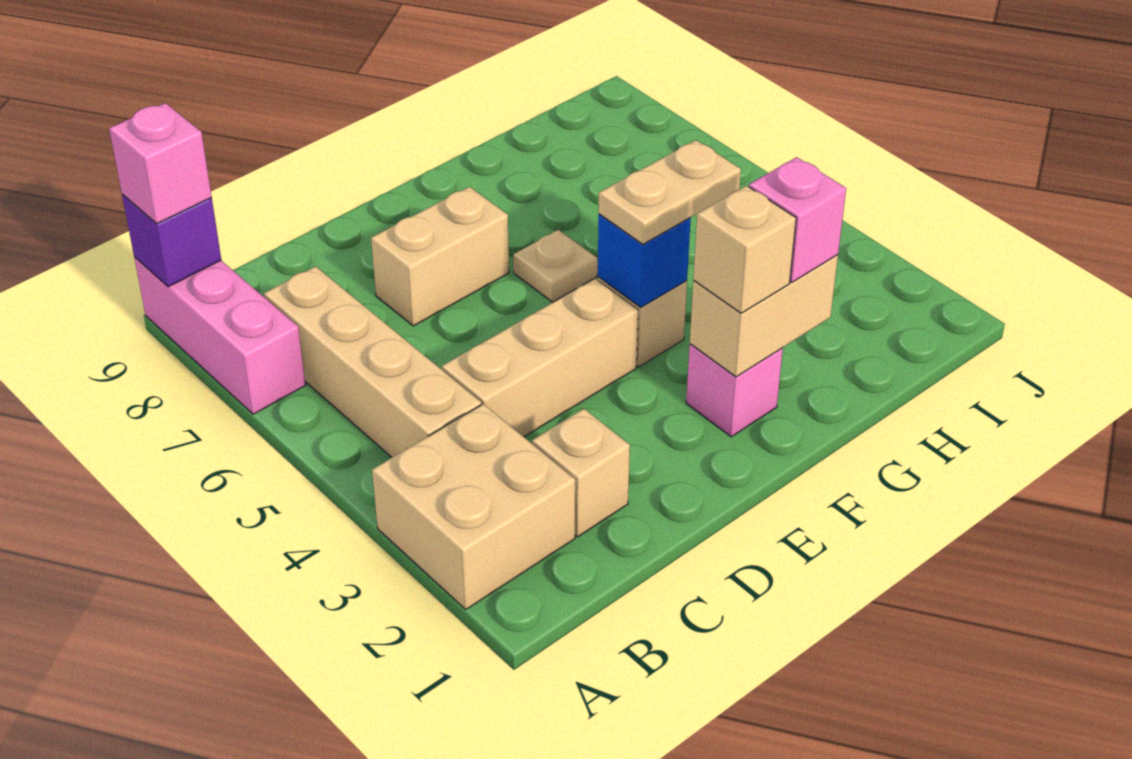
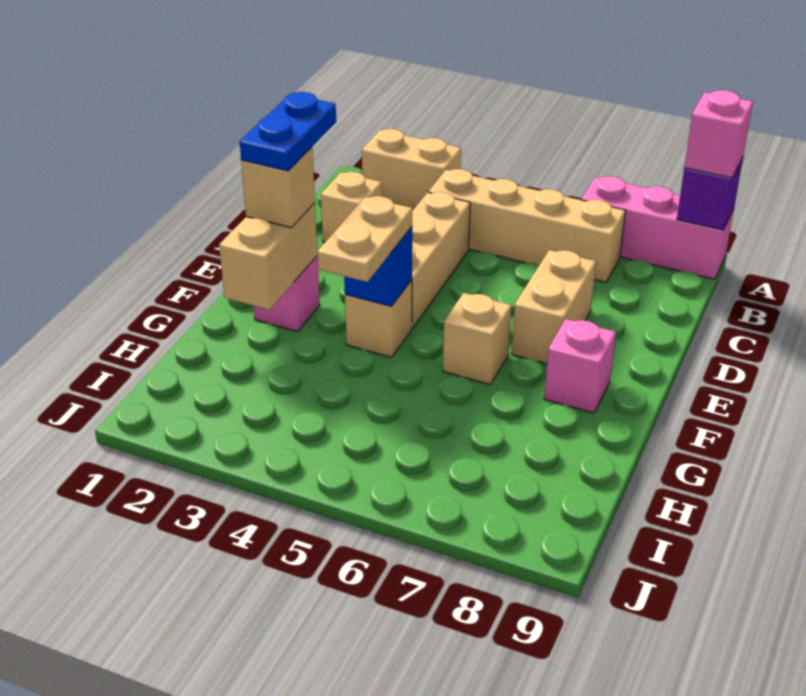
tan brick A2:B3 level 1 -> tan brick A2:A3 level 1
none -> blue plate E2:F2 level 4
tan plate F6 level 1 -> tan brick F6 level 1
pink brick G2 level 3 -> pink brick F8 level 1

